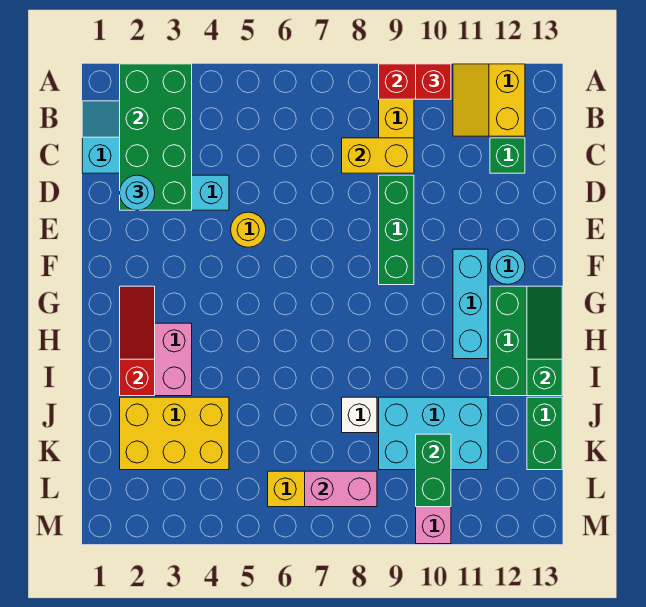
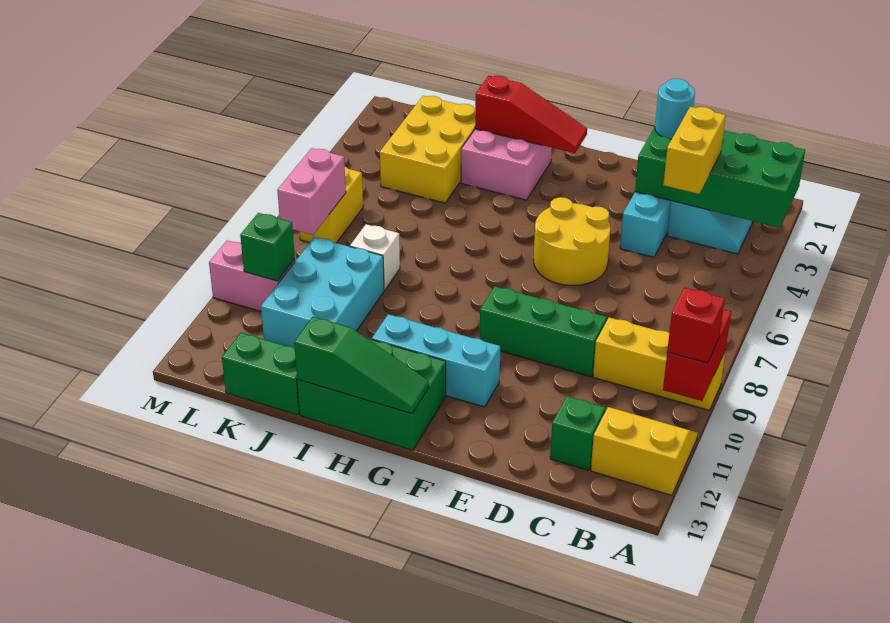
yellow brick C8:C9 level 2 -> yellow brick C3:C4 level 3
yellow round brick E5 level 1 -> yellow round brick E5:F6 level 1
cyan round brick F12 level 1 -> none
green brick K10:L10 level 2 -> green brick L10 level 2

